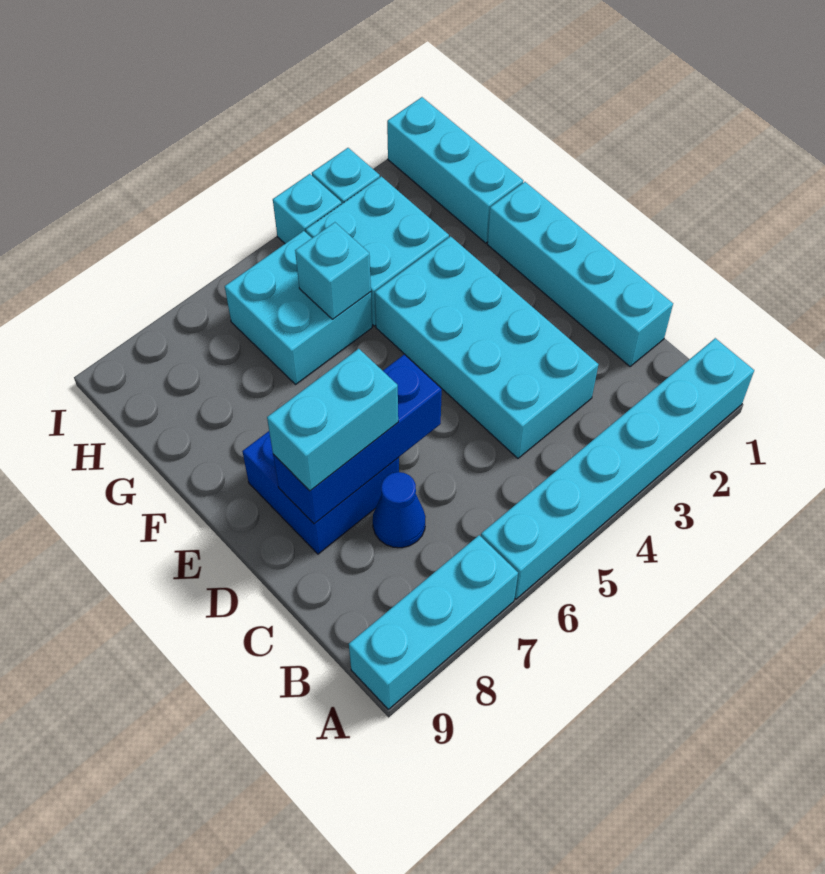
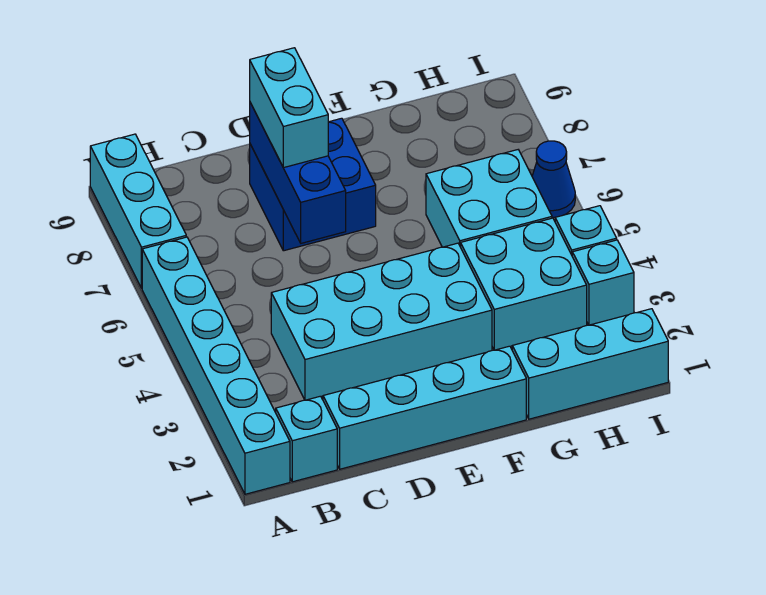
blue cone C7 level 1 -> blue cone I6 level 1
cyan brick G5 level 2 -> cyan brick B1 level 1

